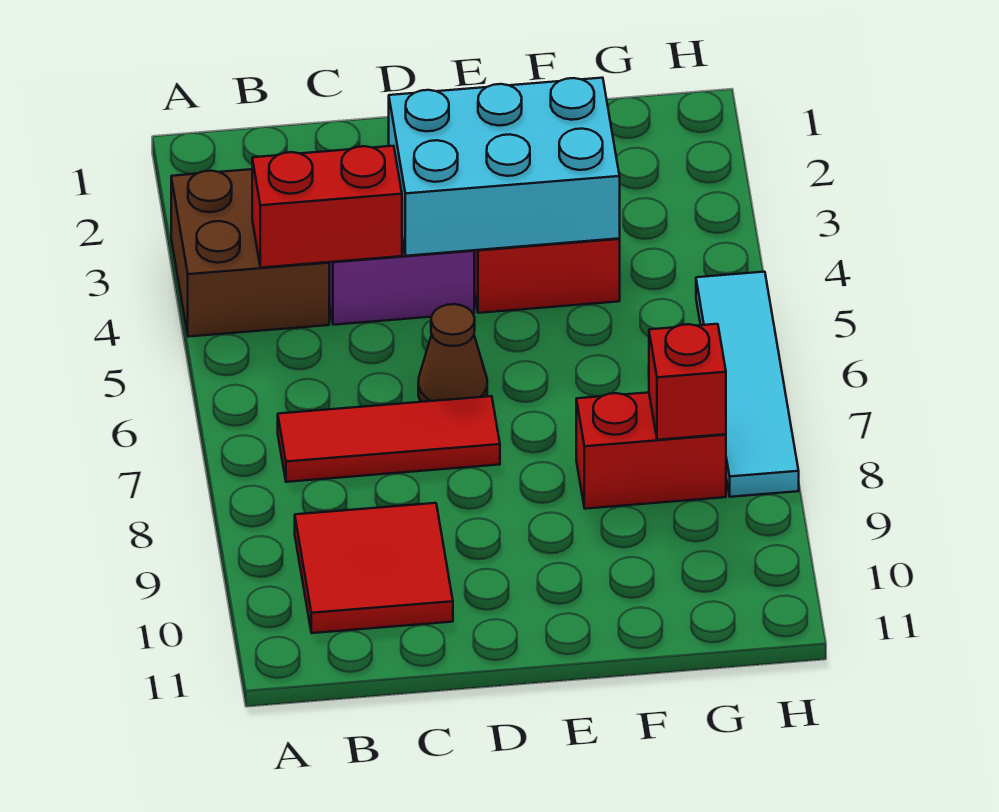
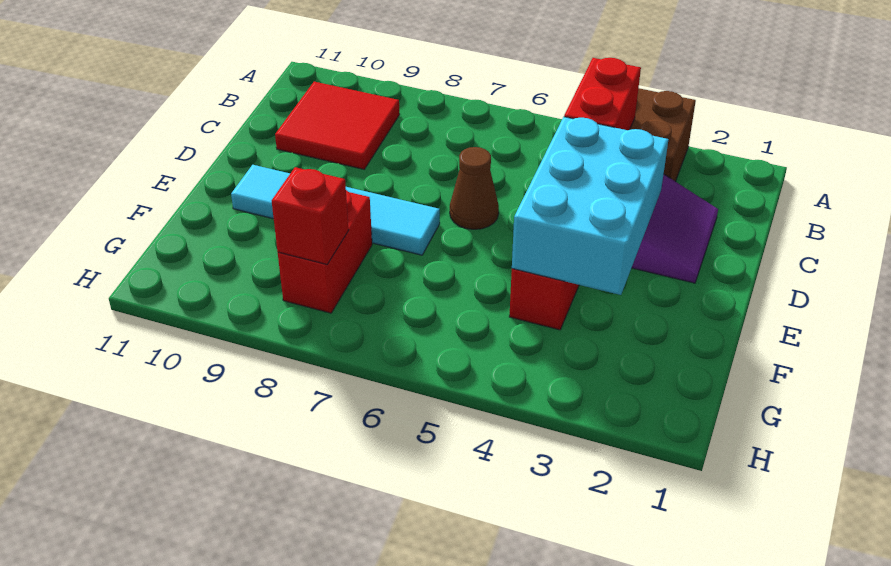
red tile B7:D7 level 1 -> none
cyan tile H5:H8 level 1 -> cyan tile E7:E10 level 1

